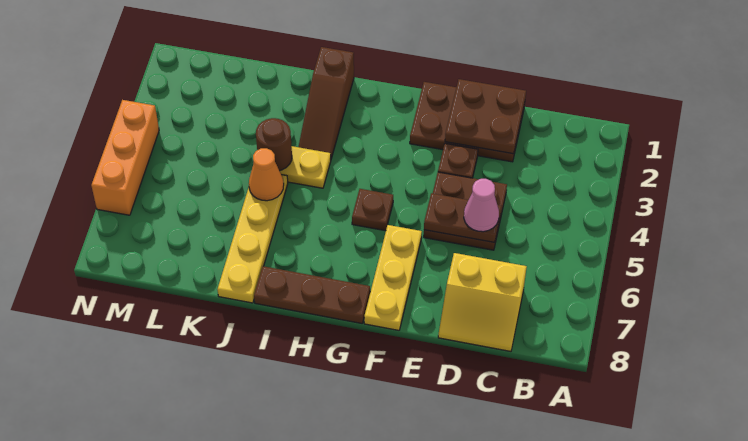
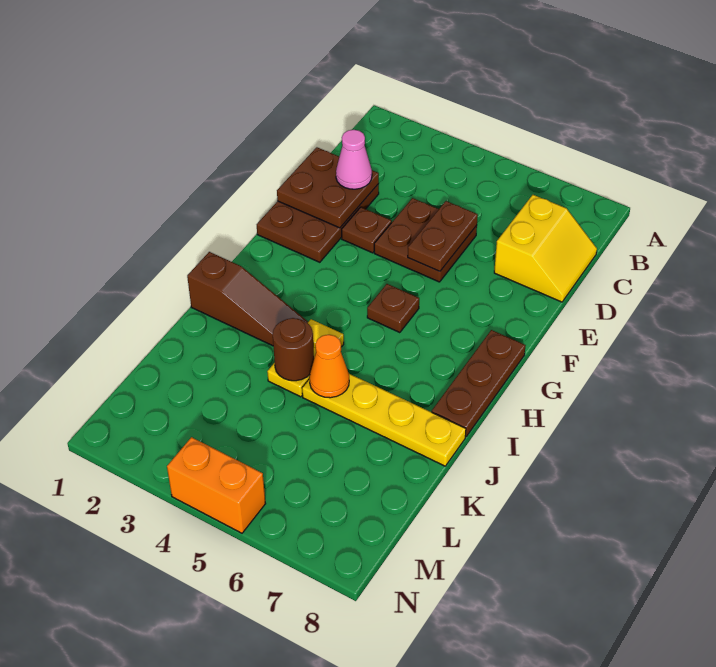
pink cone D5 level 3 -> pink cone D2 level 3
yellow plate F6:F8 level 1 -> none
orange brick N4:N6 level 1 -> orange brick N4:N5 level 1

